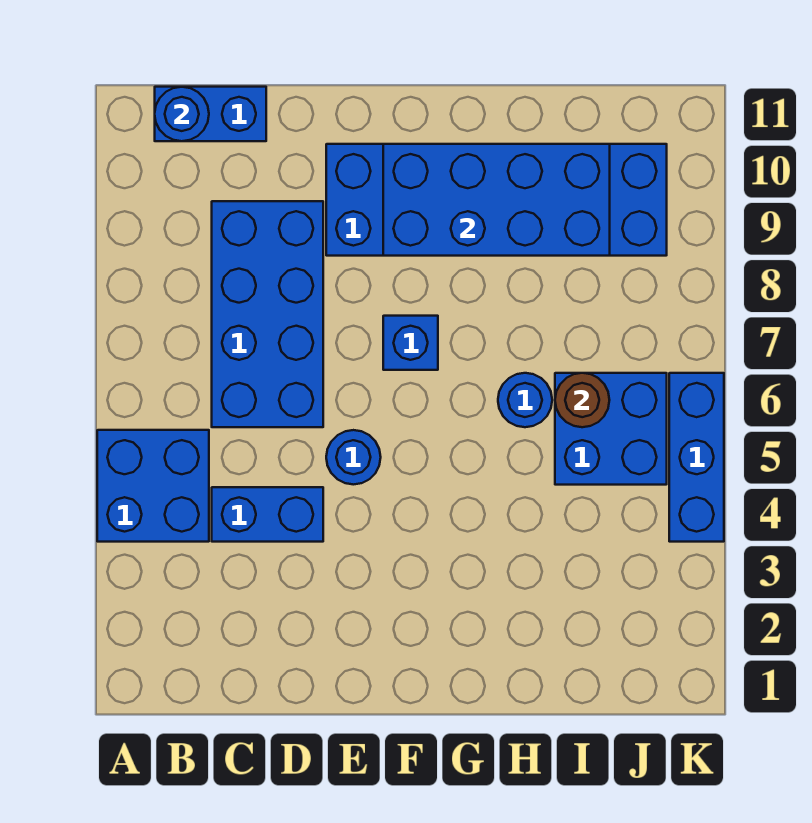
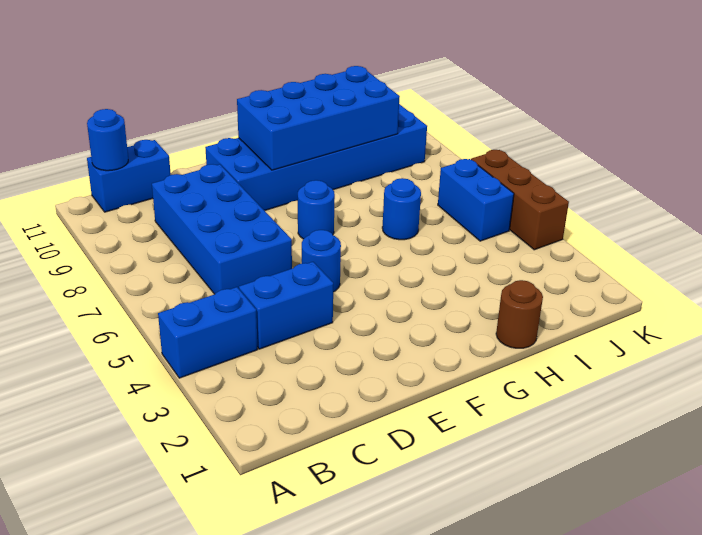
blue brick A4:B5 level 1 -> blue brick A4:B4 level 1
blue brick F7 level 1 -> blue round brick F7 level 1
blue brick I5:J6 level 1 -> blue brick J5:J6 level 1
brown round brick I6 level 2 -> brown round brick H1 level 1
blue brick K4:K6 level 1 -> brown brick K4:K6 level 1

